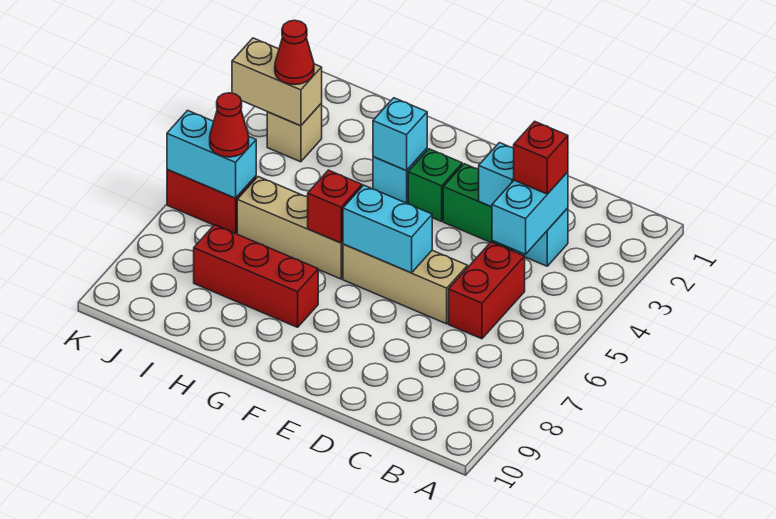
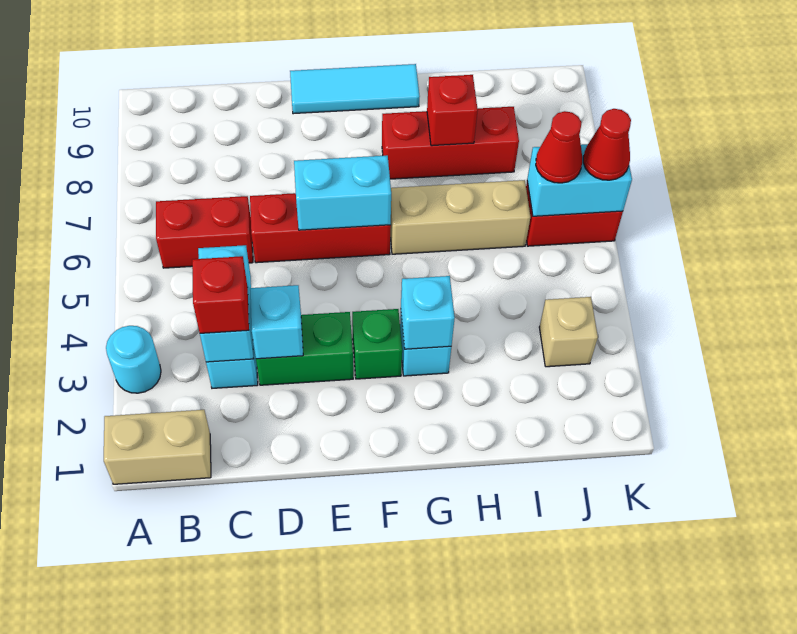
none -> cyan round brick A3 level 1
red brick C5:C6 level 1 -> red brick B6:C6 level 1
tan brick D6:F6 level 1 -> red brick D6:F6 level 1
none -> cyan tile E10:G10 level 1
red brick G6 level 2 -> red brick H8 level 2
tan brick J3:K3 level 2 -> tan brick A1:B1 level 1
red cone J3 level 3 -> red cone K6 level 3

